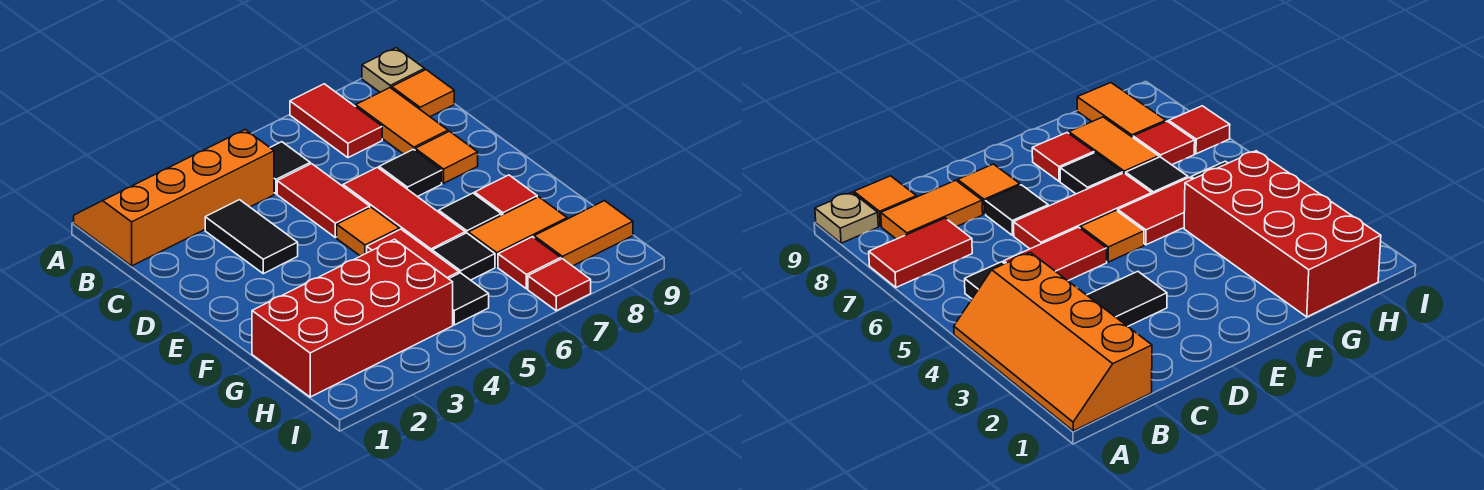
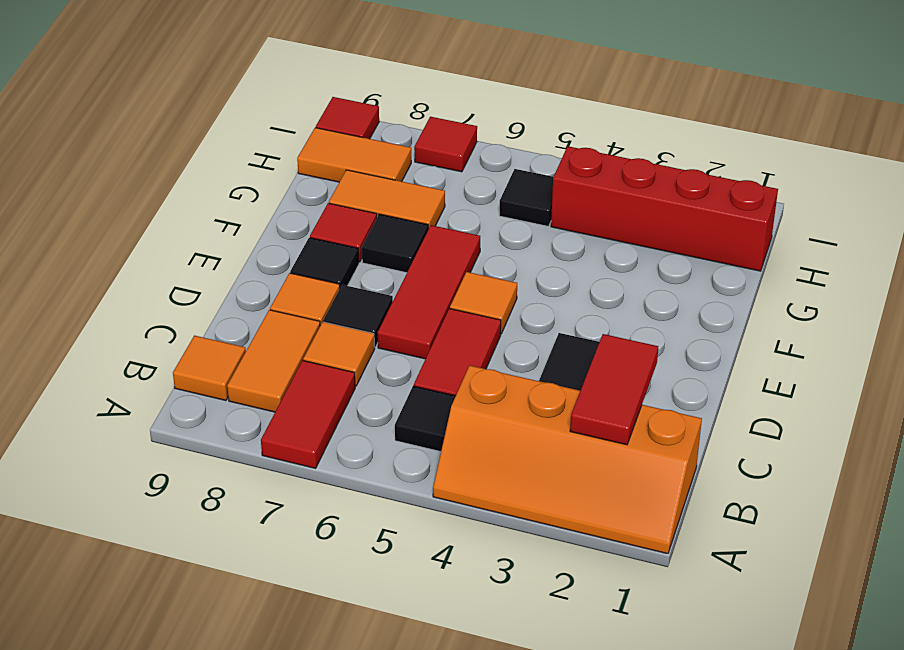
tan plate A9 level 1 -> none
none -> orange tile C7 level 1
red tile F5:G5 level 1 -> red tile B2:C2 level 2
red brick G1:H4 level 1 -> red brick H1:H4 level 1
black tile G6 level 1 -> black tile E8 level 1
red tile H7 level 1 -> red tile I9 level 1

